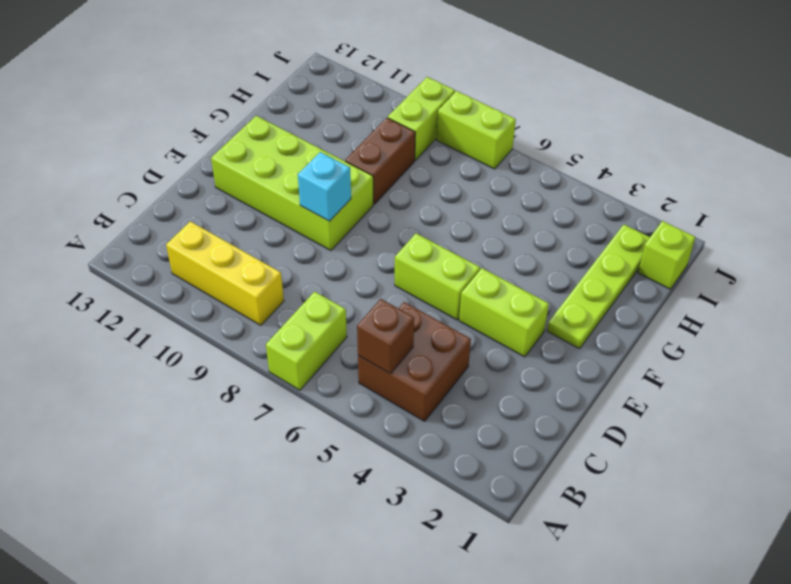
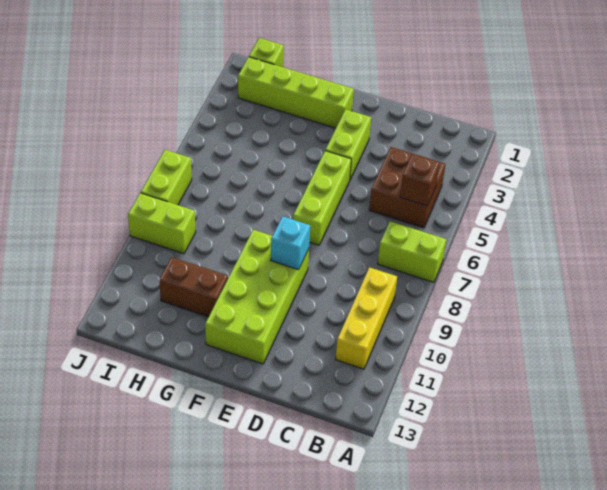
lime brick E5:E6 level 1 -> lime brick E5:E7 level 1
lime plate F2:I2 level 1 -> lime brick F2:I2 level 1
brown brick G9:H9 level 1 -> brown brick G11:H11 level 1

